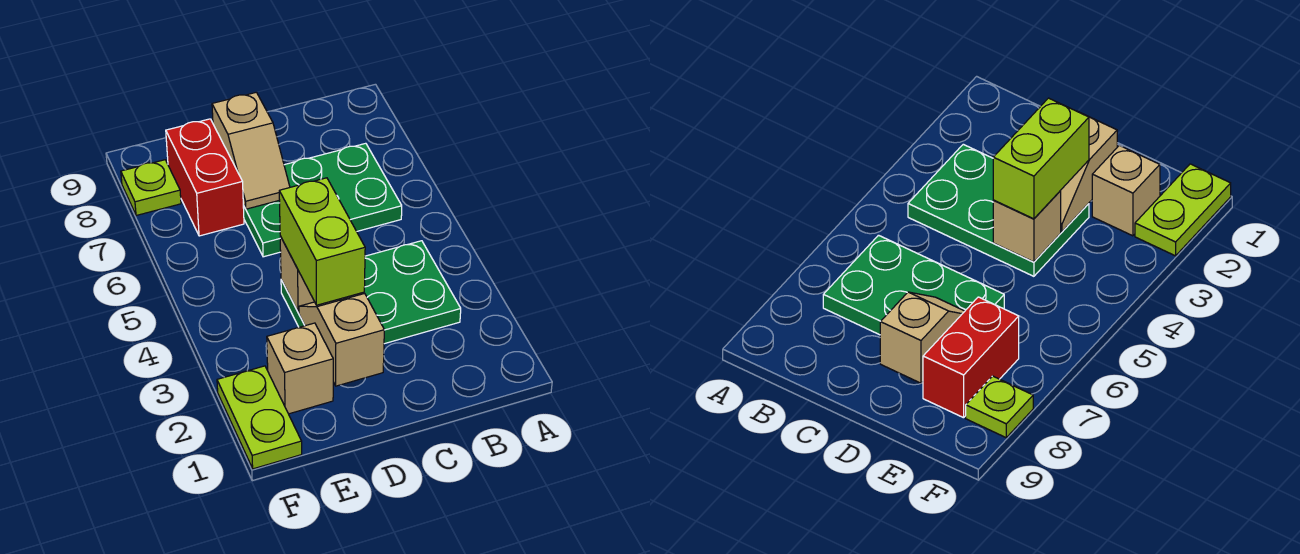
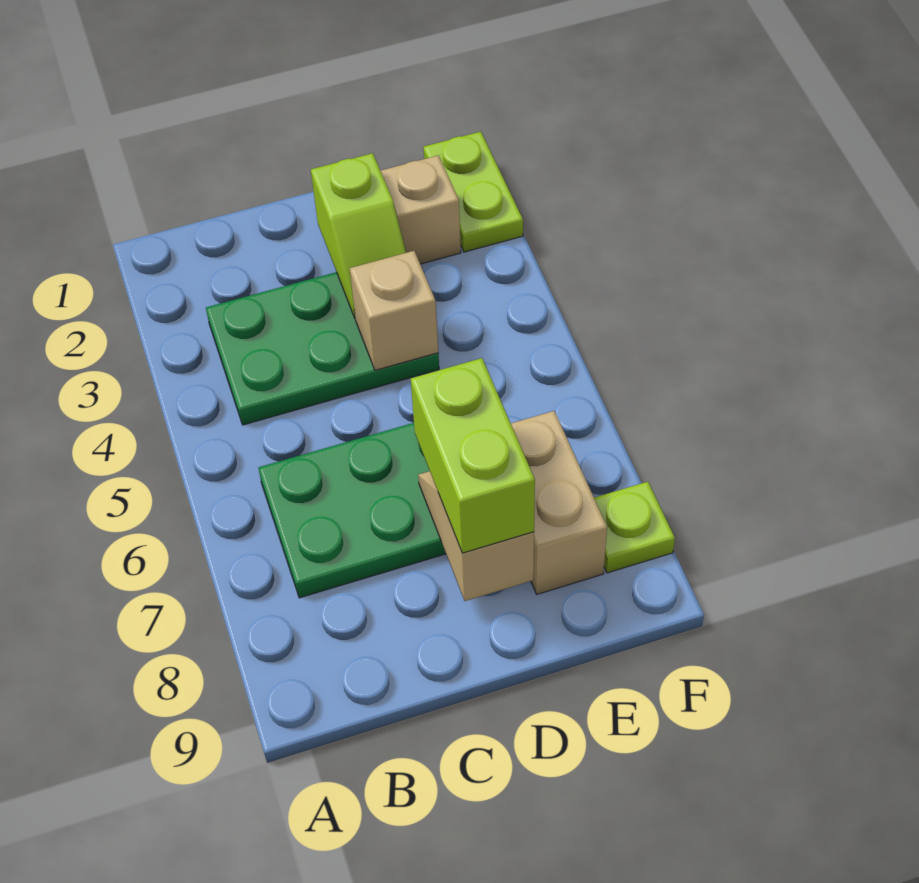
tan slope D2:D3 level 2 top 2 -> lime slope D2:D3 level 2 top 2
lime brick D3:D4 level 3 -> lime brick D7:D8 level 3
red brick E7:E8 level 1 -> tan brick E7:E8 level 1

